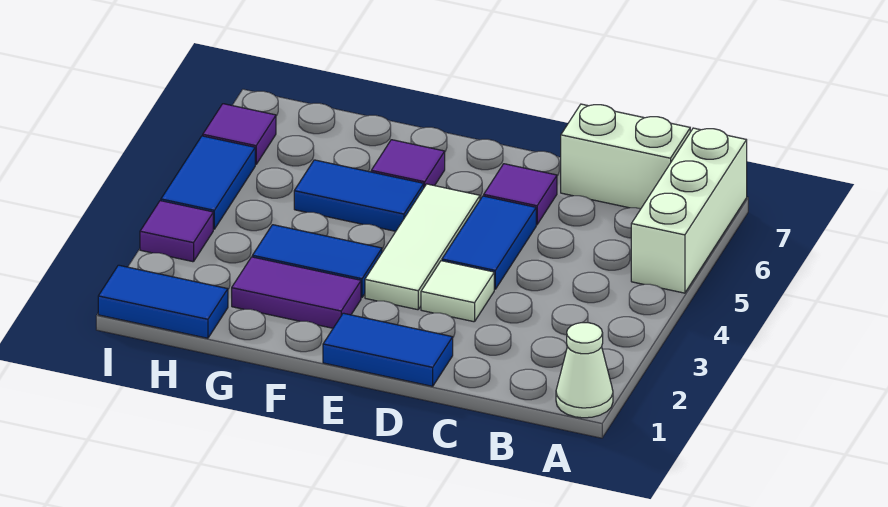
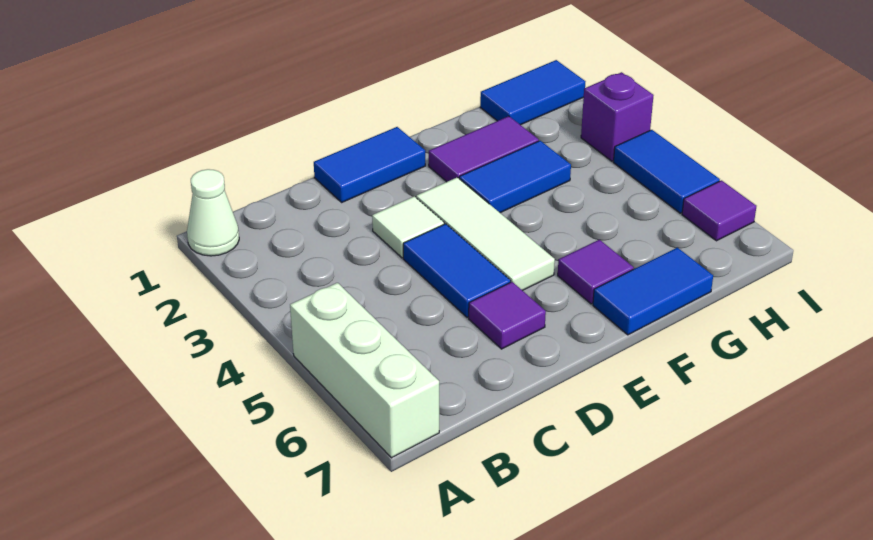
white brick B7:C7 level 1 -> none
blue tile F5:G5 level 1 -> blue tile F7:G7 level 1
purple tile I3 level 1 -> purple brick I3 level 1

